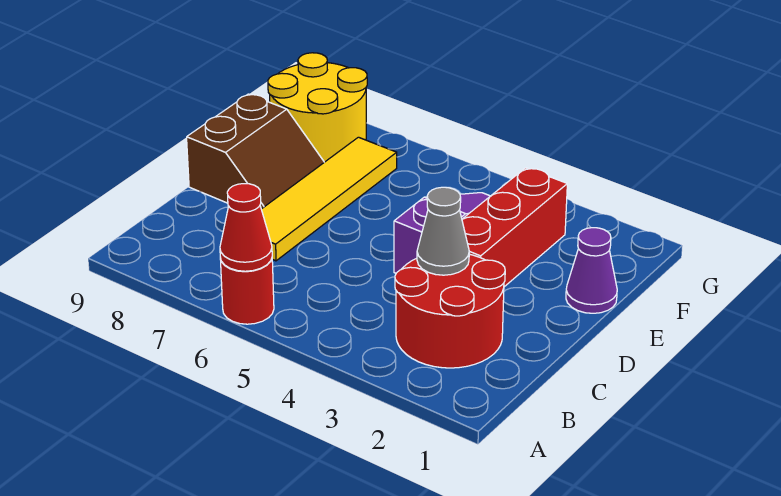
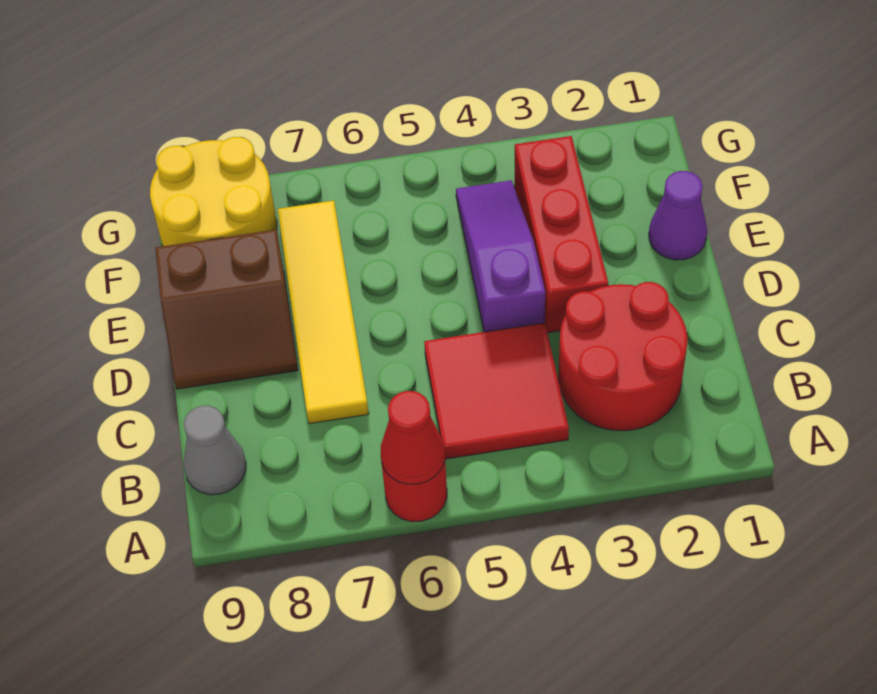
none -> red tile B4:C5 level 1
grey cone C3 level 2 -> grey cone B9 level 1
brown slope D8:E9 level 1 top 9 -> brown slope D8:E9 level 1 top E

